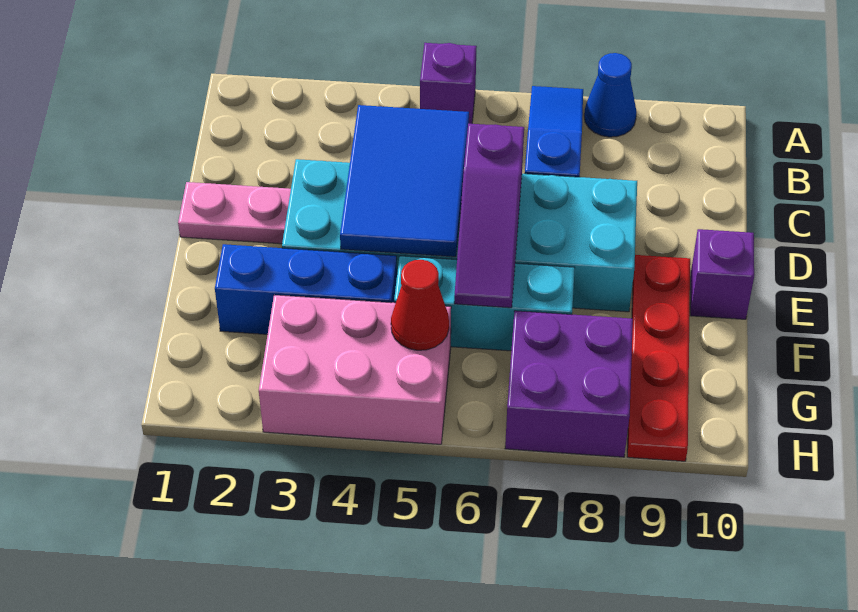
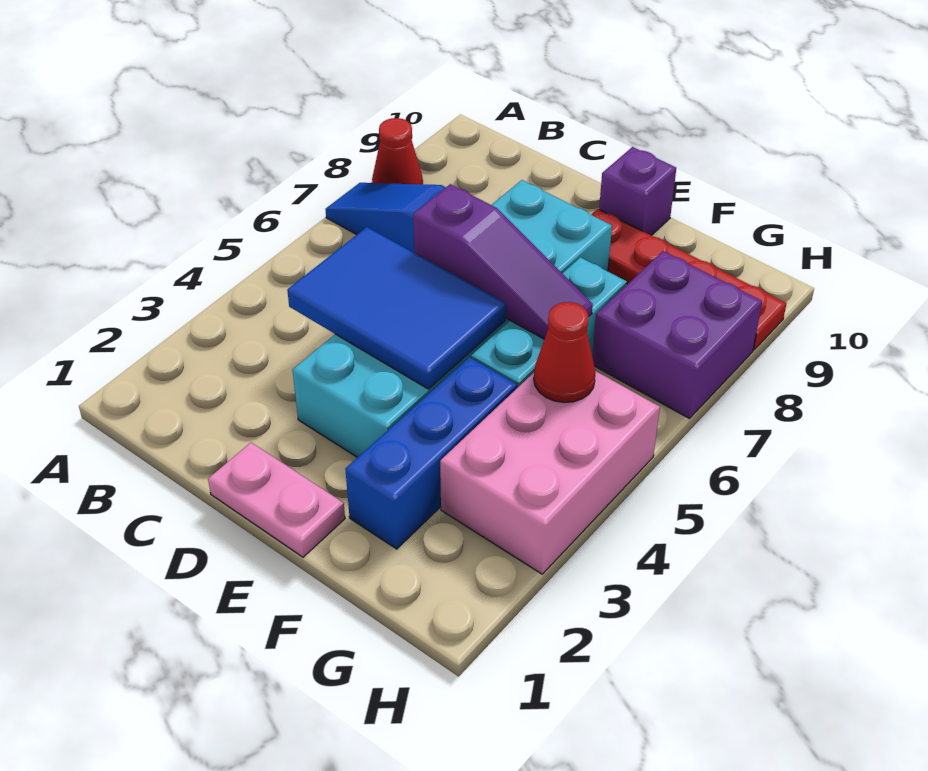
purple brick A5 level 1 -> none
blue cone A8 level 1 -> red cone A8 level 1
pink plate D1:D2 level 1 -> pink plate D1:E1 level 1

